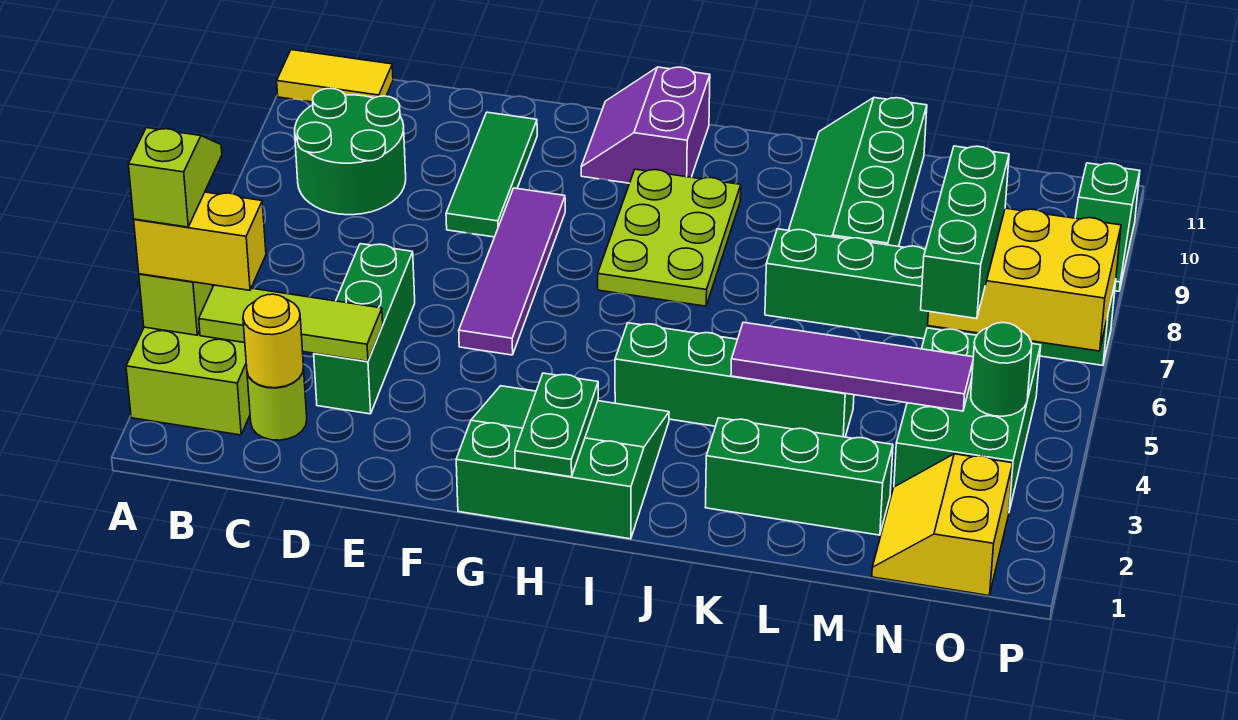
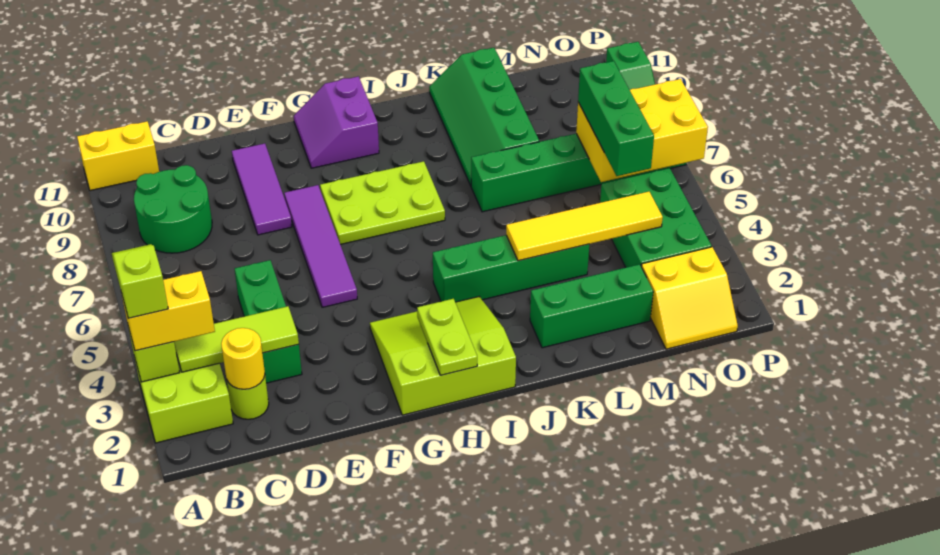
yellow tile A11:B11 level 1 -> yellow brick A11:B11 level 1
green tile E8:E10 level 1 -> purple tile E8:E10 level 1
green slope G1:I3 level 1 top 1 -> lime slope G1:I3 level 1 top 1
green plate H1:H2 level 2 -> lime plate H1:H2 level 2
lime plate H7:I9 level 1 -> lime plate G7:I8 level 1
purple tile K4:N4 level 2 -> yellow tile K4:N4 level 2
yellow slope N1:O2 level 1 top O -> yellow slope N1:O2 level 1 top 2
green round brick O4 level 2 -> none

